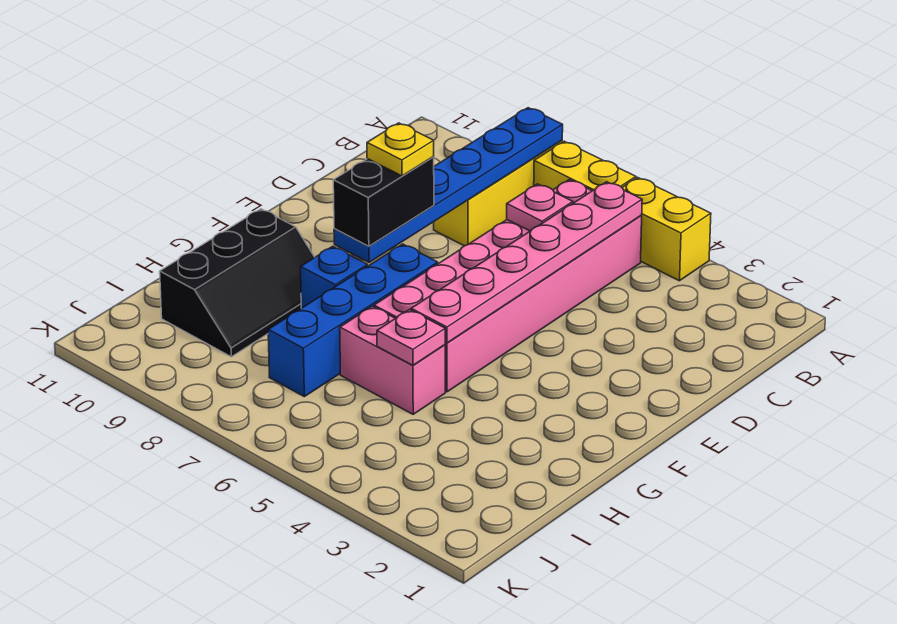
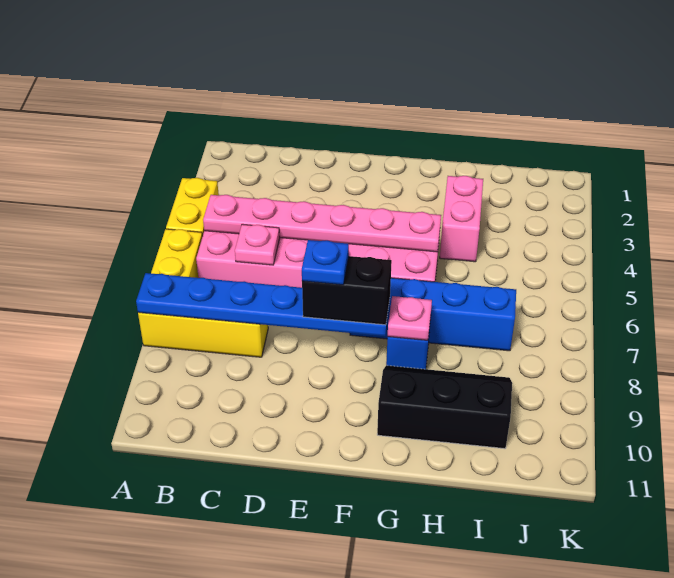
yellow plate E8 level 4 -> blue plate E8 level 4
pink brick H5:H6 level 1 -> pink brick H3:H4 level 1
pink plate H5 level 2 -> pink plate G8 level 2

